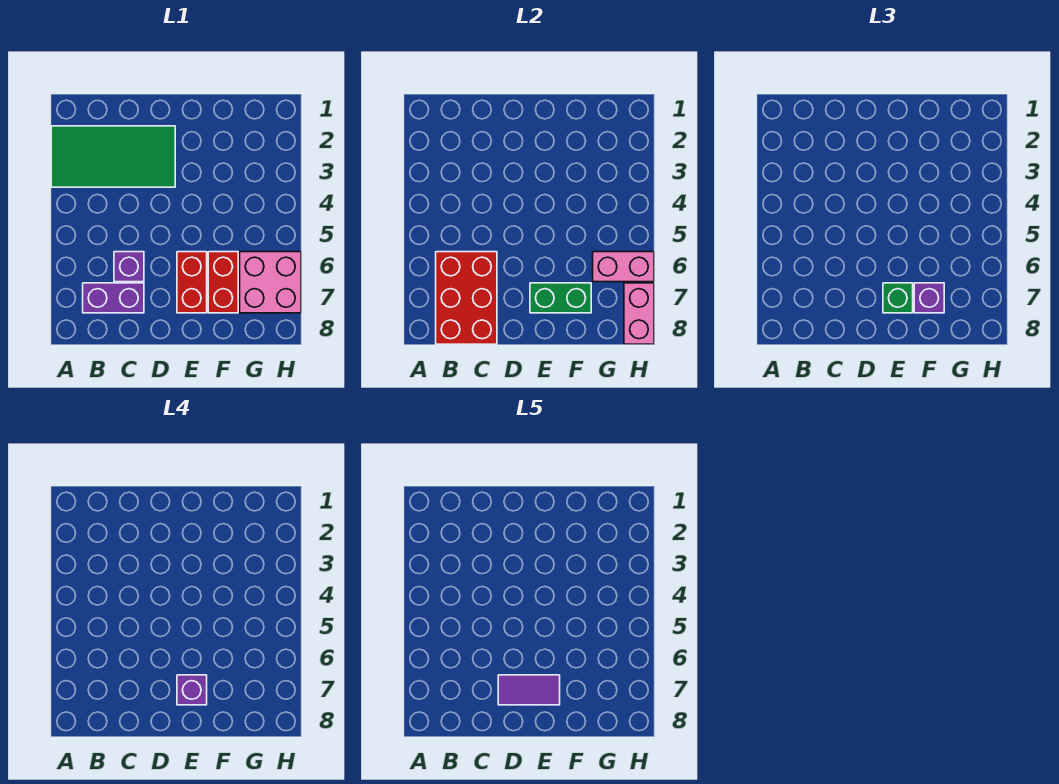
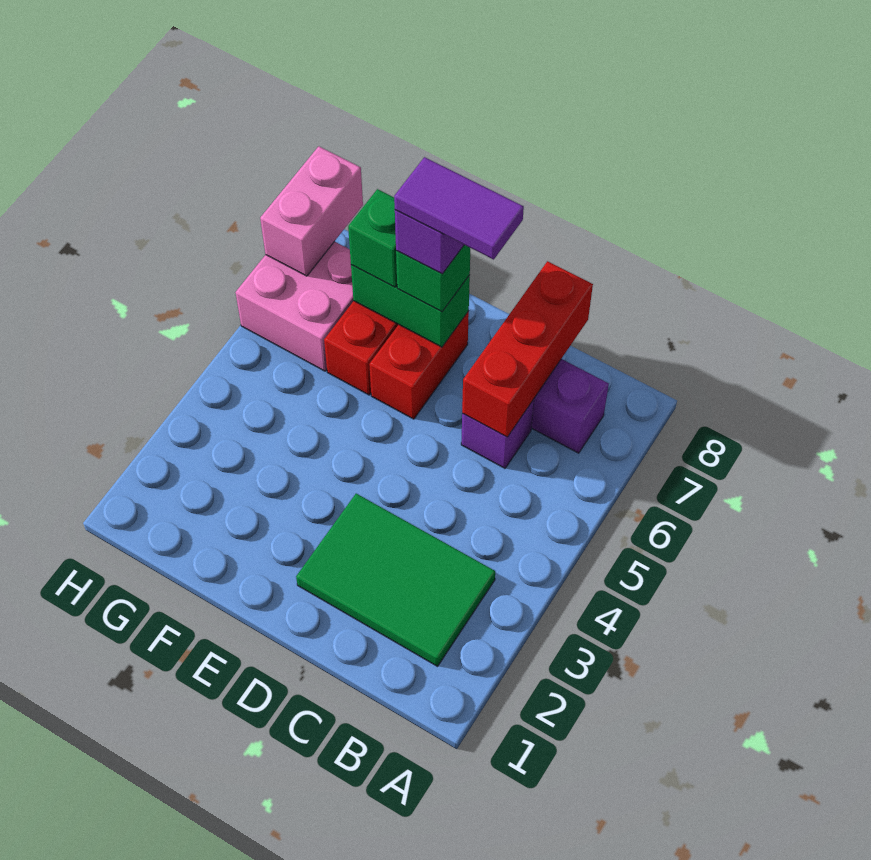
green tile A2:D3 level 1 -> green tile B2:D3 level 1
red brick B6:C8 level 2 -> red brick C6:C8 level 2
purple brick F7 level 3 -> green brick F7 level 3
pink brick G6:H6 level 2 -> none

